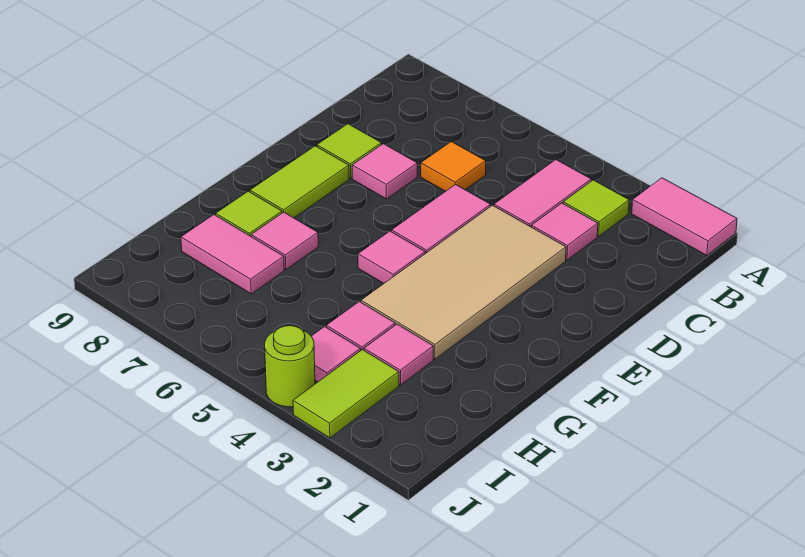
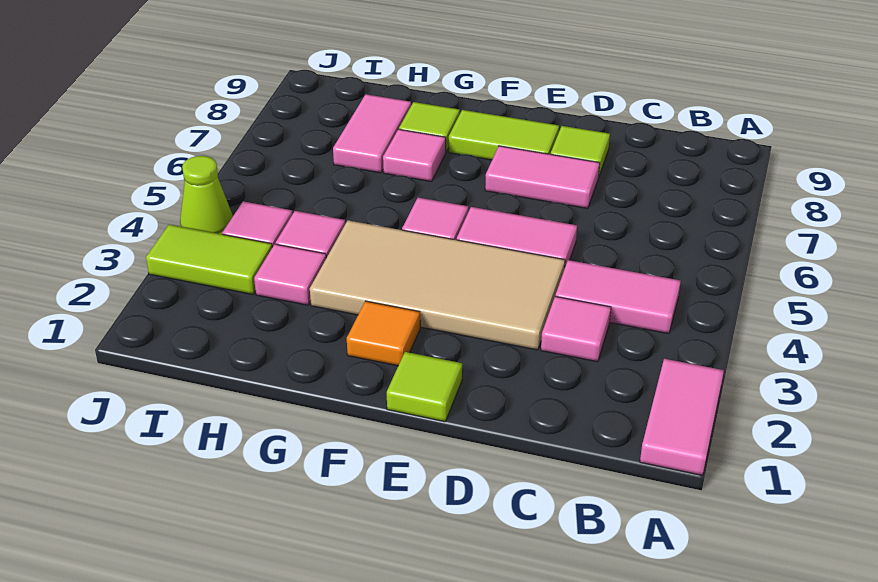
lime tile B3 level 1 -> lime tile E1 level 1
orange tile C6 level 1 -> orange tile F2 level 1
pink tile D7 level 1 -> pink tile D7:E7 level 1
lime round brick J4 level 1 -> lime cone J4 level 1

